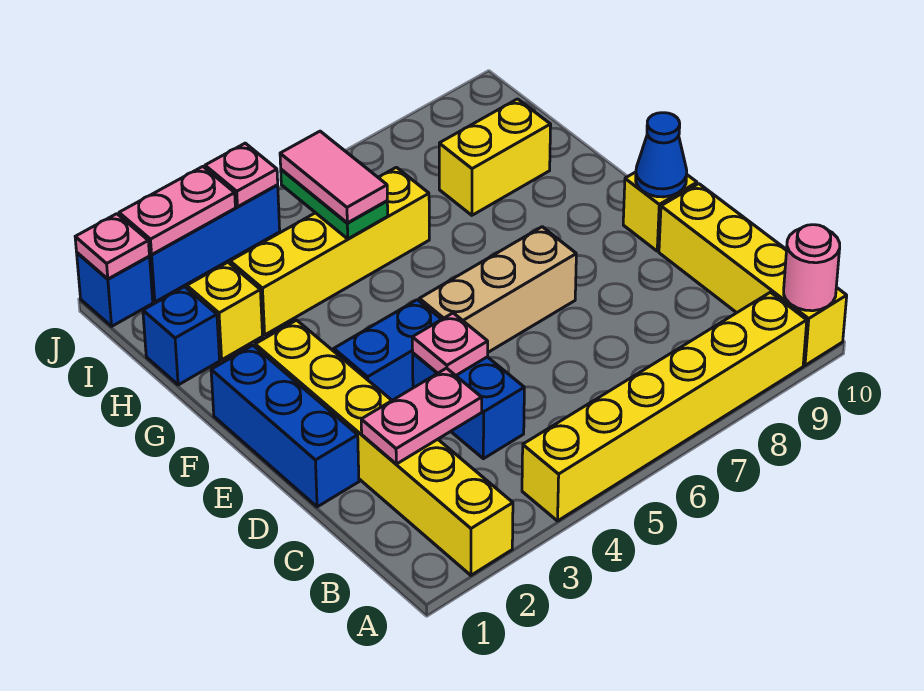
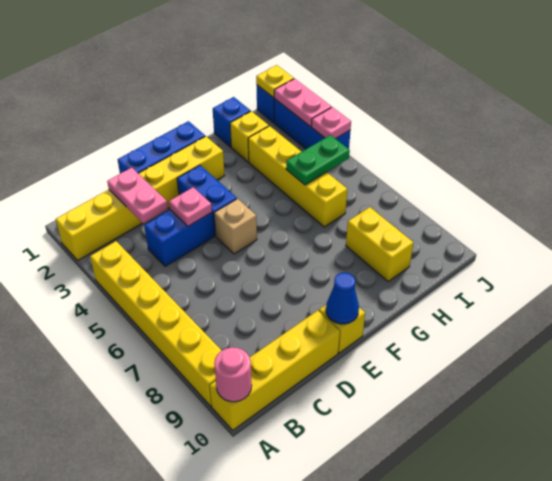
tan brick E5:E7 level 1 -> tan brick E5 level 1
pink tile H5:I5 level 3 -> none
pink plate J1 level 2 -> yellow plate J1 level 2

